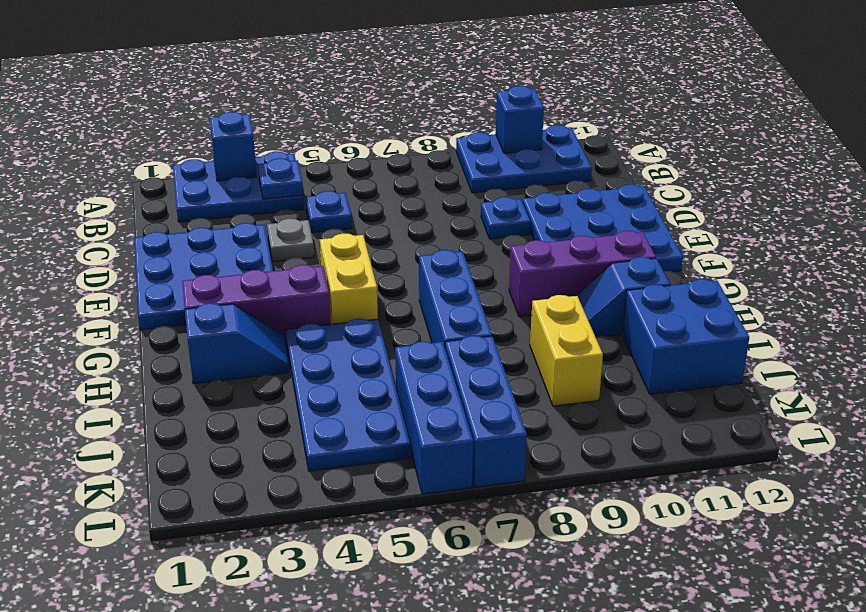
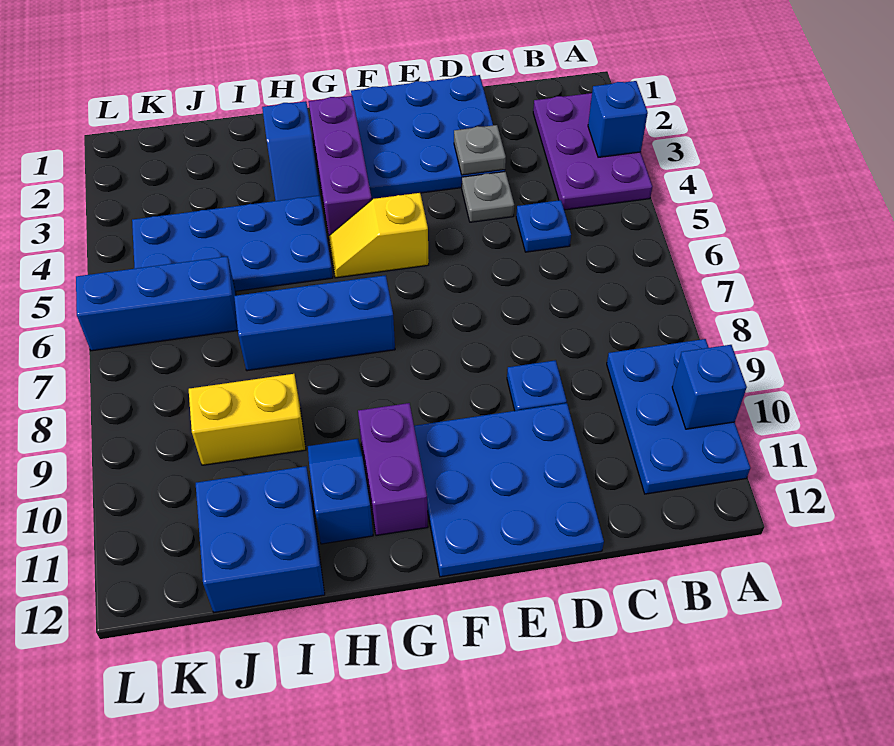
blue plate A2:B4 level 1 -> purple plate A2:B4 level 1
blue plate B4 level 2 -> none
none -> grey plate D3 level 2
yellow brick F5:G5 level 1 -> yellow slope F5:G5 level 1 top F
purple brick G9:G11 level 1 -> purple brick G10:G11 level 1
blue brick J7:L7 level 1 -> none

